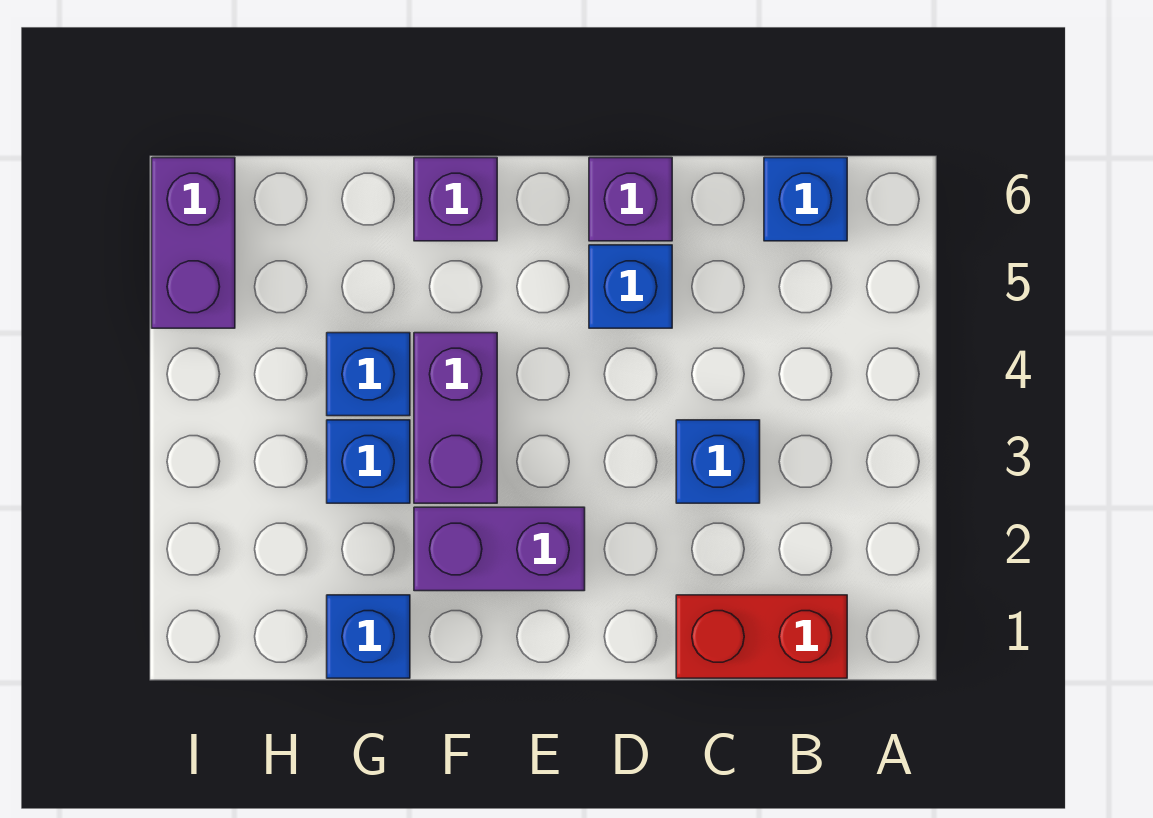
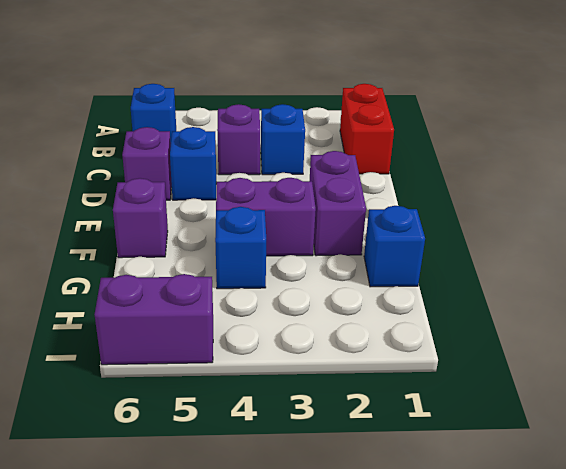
none -> purple brick C4 level 1
blue brick G3 level 1 -> none

